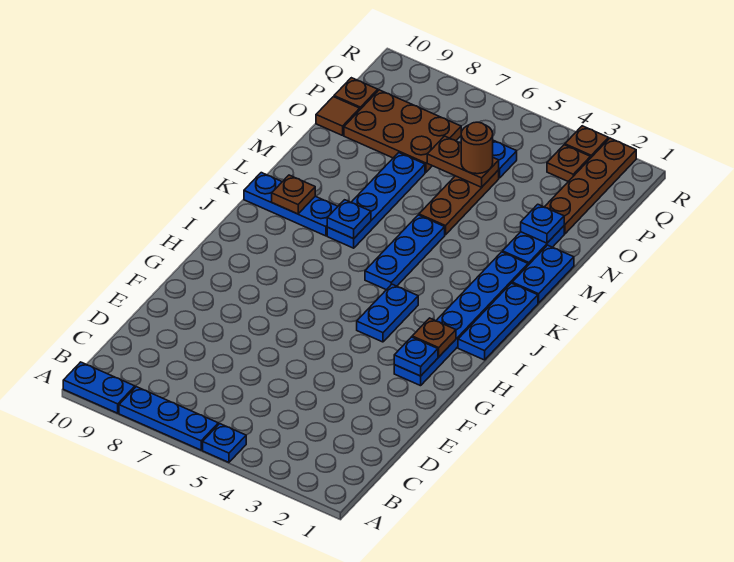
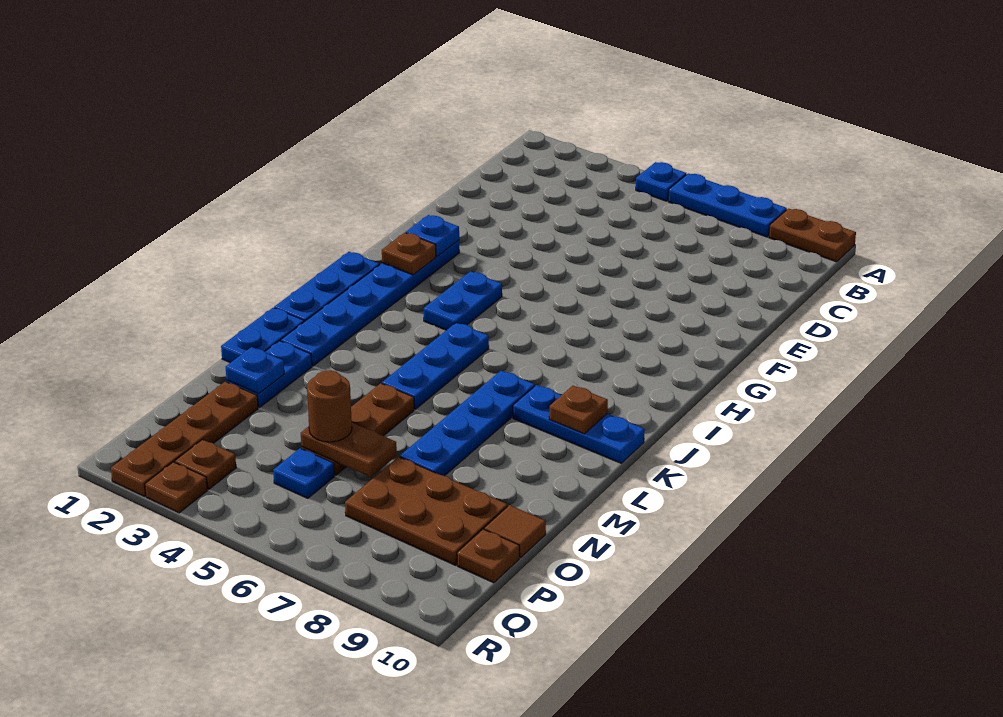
blue plate A9:A10 level 1 -> brown plate A9:A10 level 1
blue plate K7 level 2 -> none

